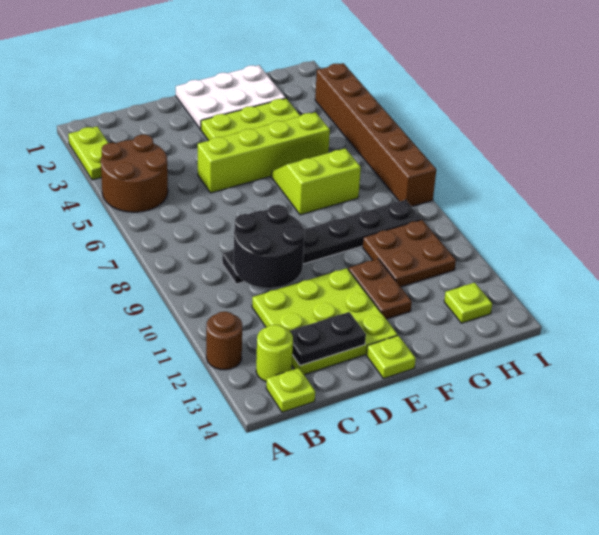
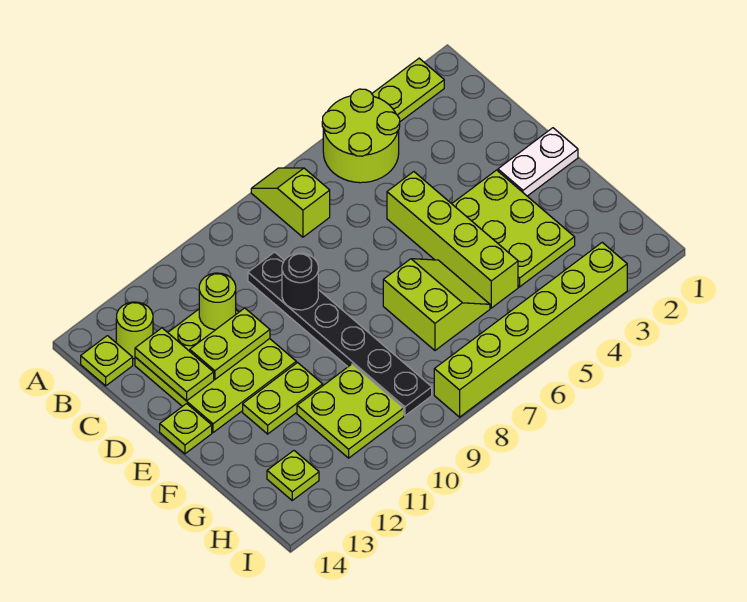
brown round brick A4:B5 level 1 -> lime round brick A4:B5 level 1
none -> lime slope A7:B7 level 1 top B
brown round brick A12 level 1 -> none
black round brick C9:D10 level 2 -> black round brick D9 level 2
none -> lime round brick C11 level 2
black plate C13:D13 level 2 -> lime plate C13:D13 level 2
none -> lime plate D11:D12 level 2
white plate E1:G2 level 1 -> white plate E1:E2 level 1
brown plate F11:F12 level 1 -> lime plate F11:F12 level 1
brown plate G10:H11 level 1 -> lime plate G10:H11 level 1
brown brick I3:I8 level 1 -> lime brick I3:I8 level 1

